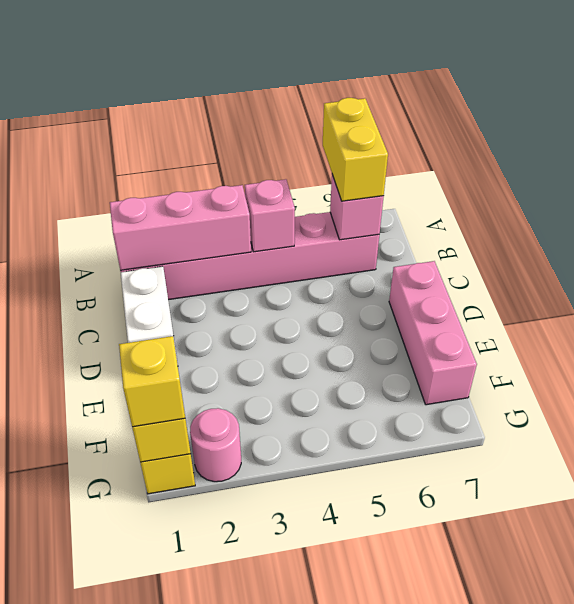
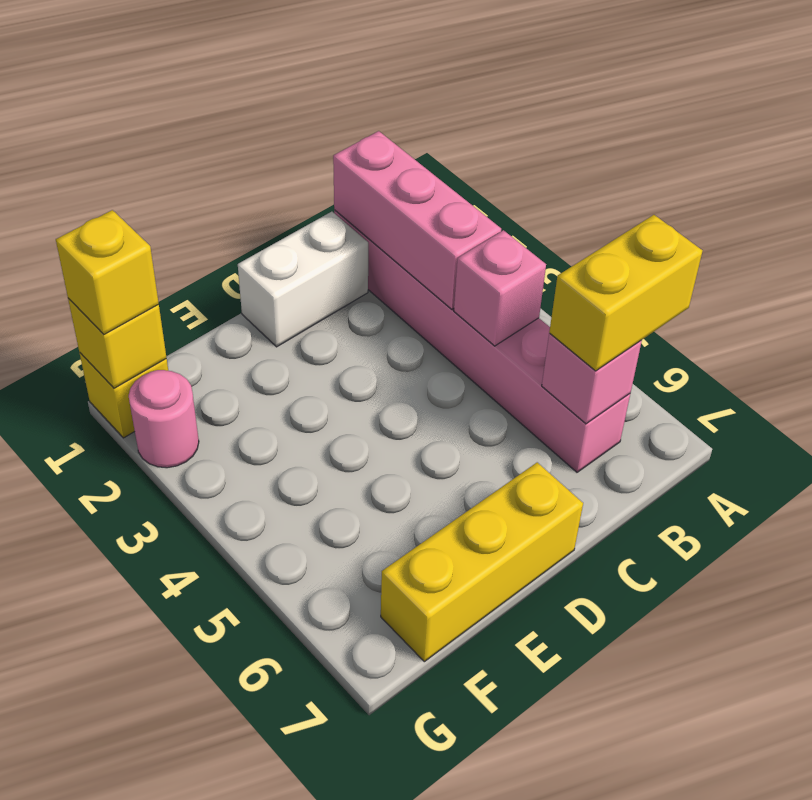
pink brick D7:F7 level 1 -> yellow brick D7:F7 level 1

